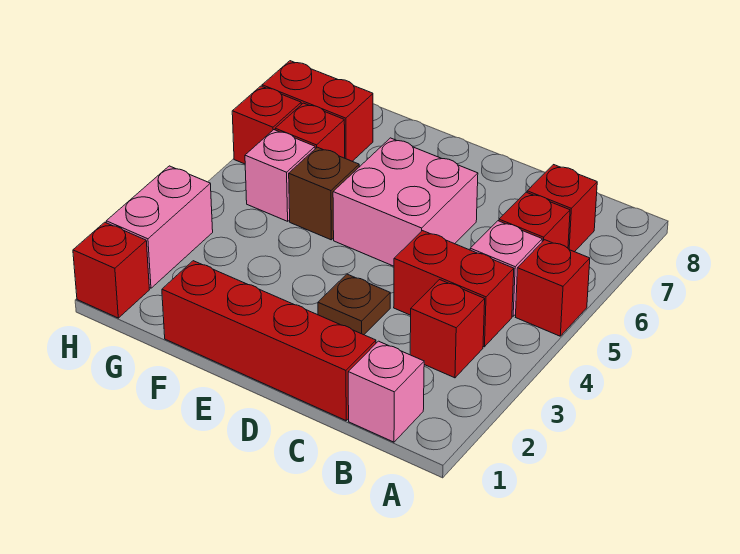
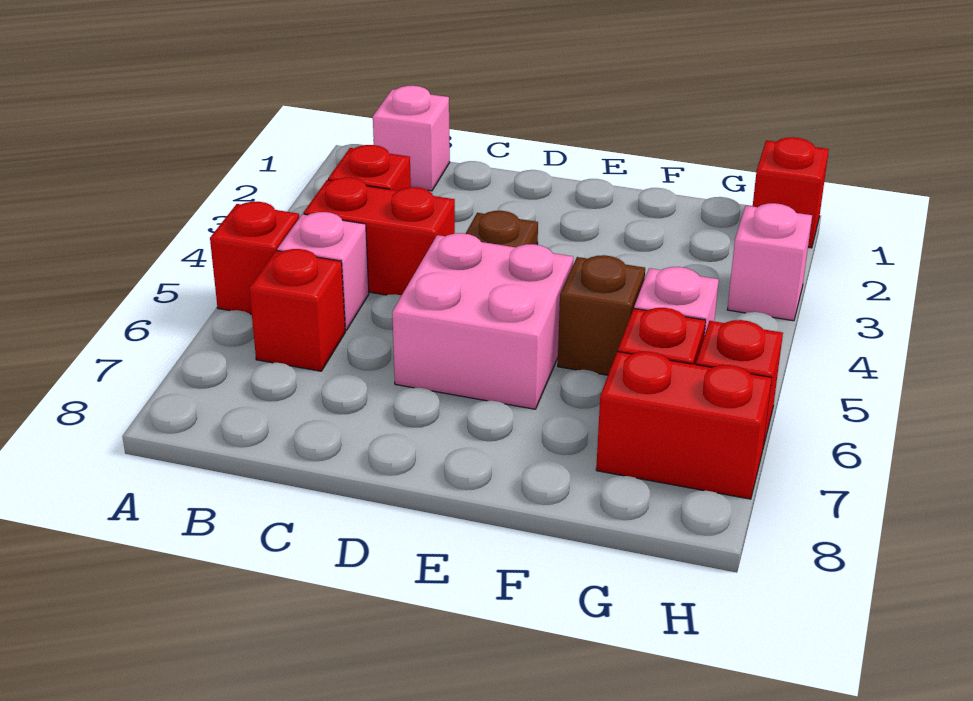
red brick B7 level 1 -> none
red brick C1:F1 level 1 -> none
pink brick H2:H3 level 1 -> pink brick H3 level 1

